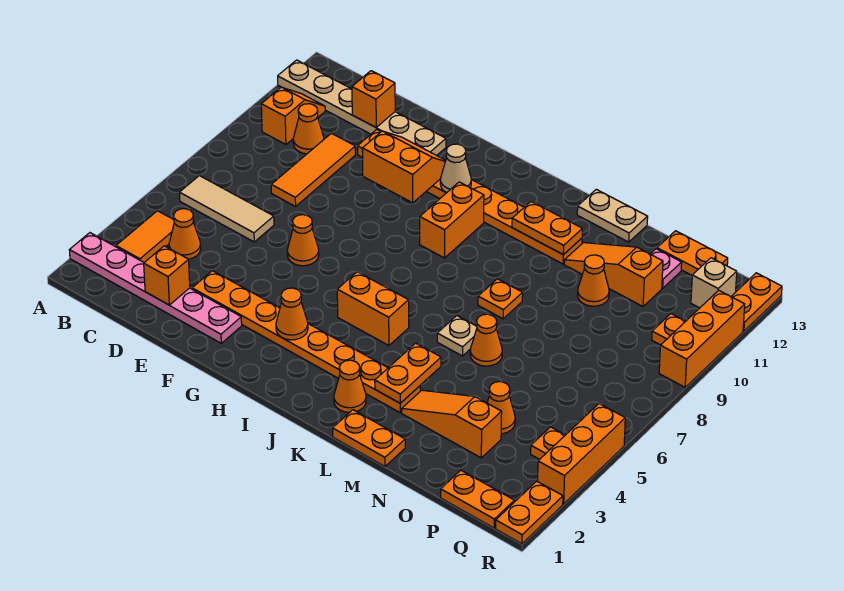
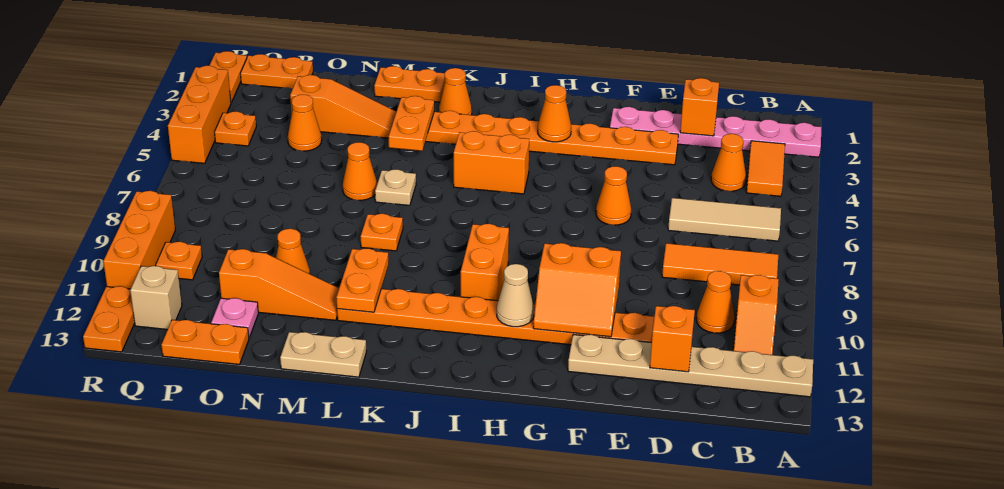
orange tile D8:D10 level 1 -> orange tile B8:D8 level 1
orange plate K11:L11 level 2 -> orange plate L10:L11 level 2

